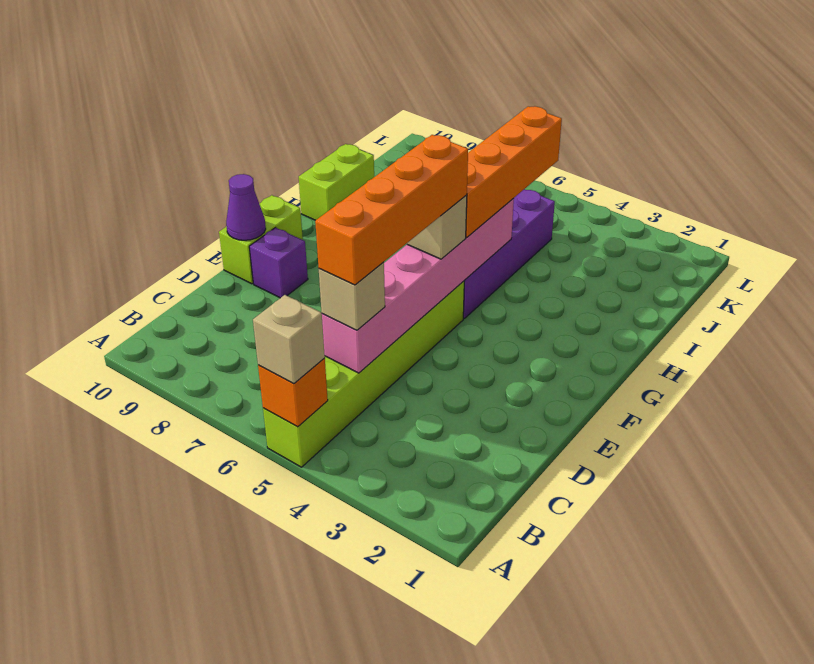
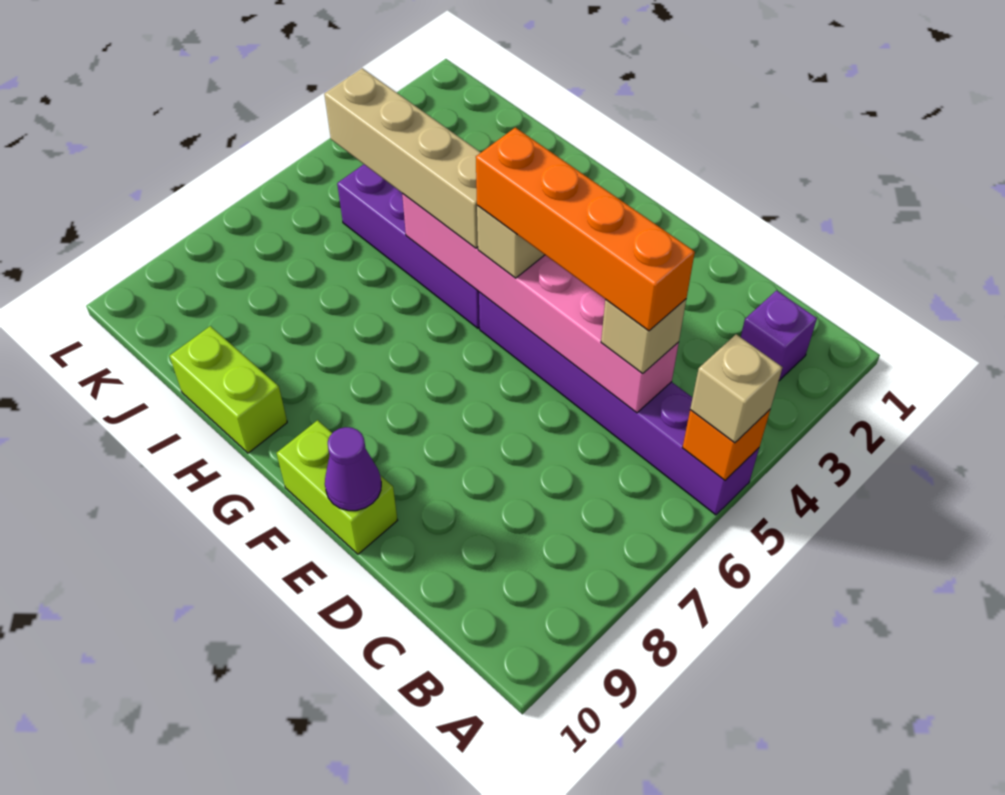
lime brick A5:F5 level 1 -> purple brick A5:F5 level 1
purple brick E9 level 1 -> purple brick B2 level 1
orange brick G5:J5 level 3 -> tan brick G5:J5 level 3

